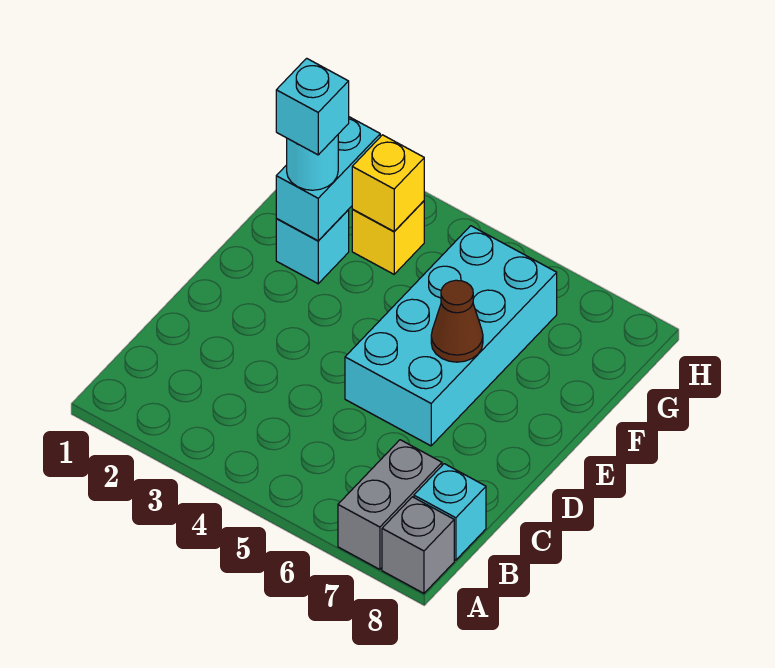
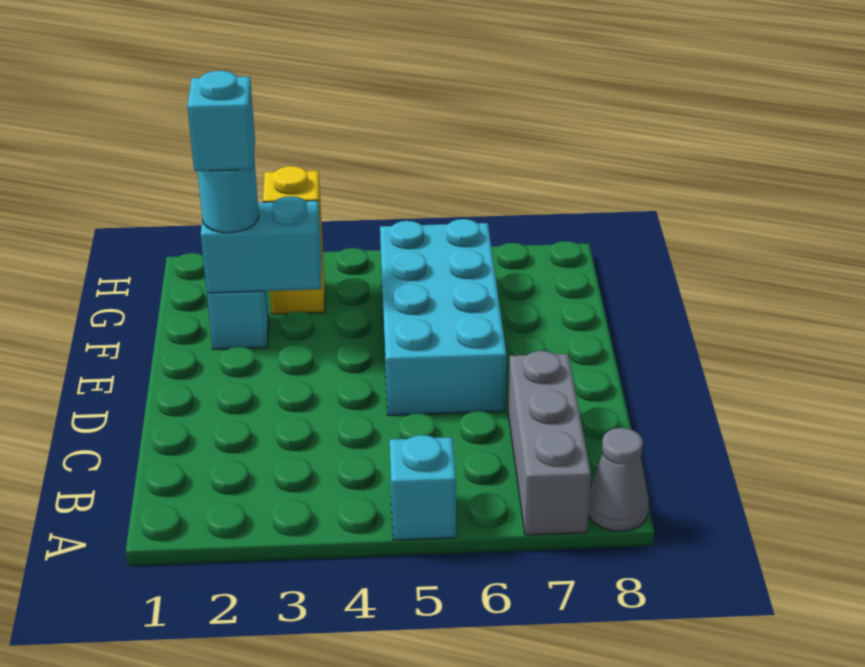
grey brick A7:B7 level 1 -> grey brick A7:C7 level 1
grey brick A8 level 1 -> grey cone A8 level 1
cyan brick B8 level 1 -> cyan brick A5 level 1
brown cone E6 level 2 -> none
cyan brick F2:G2 level 2 -> cyan brick F2:F3 level 2

